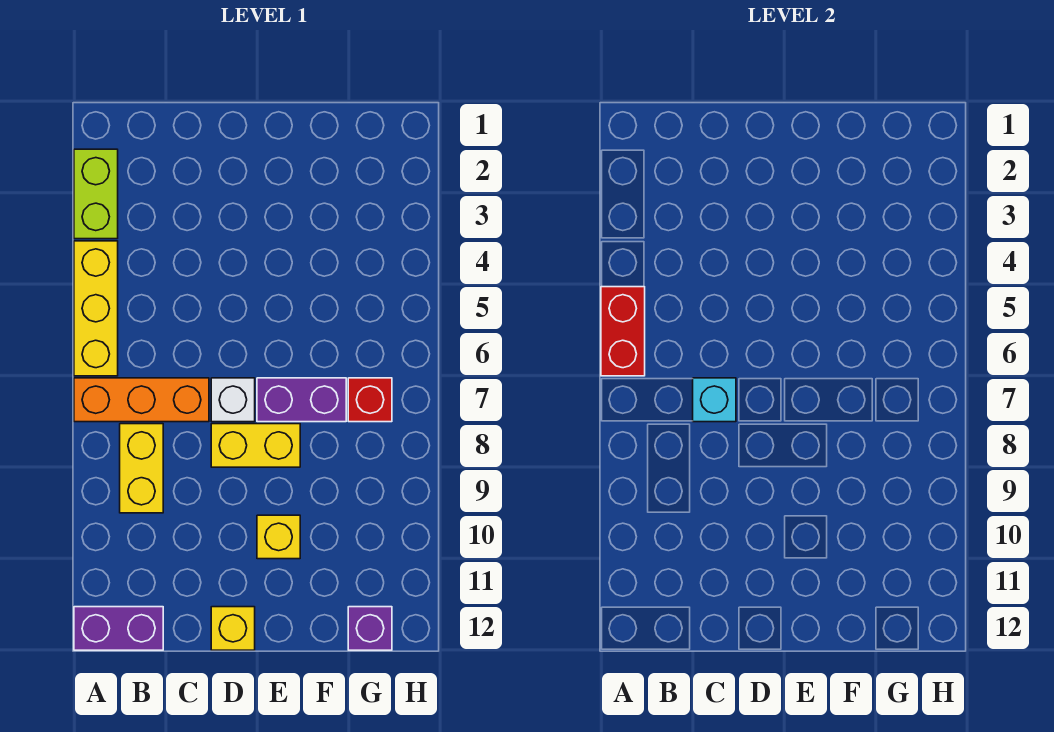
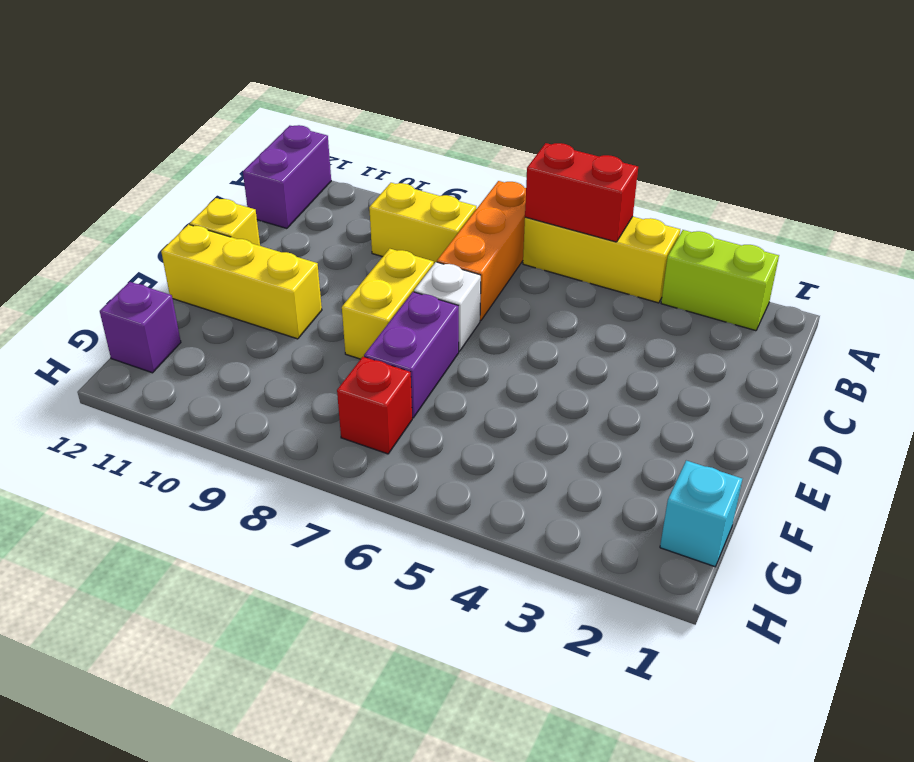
cyan brick C7 level 2 -> cyan brick G1 level 1
yellow brick E10 level 1 -> yellow brick E10:E12 level 1

